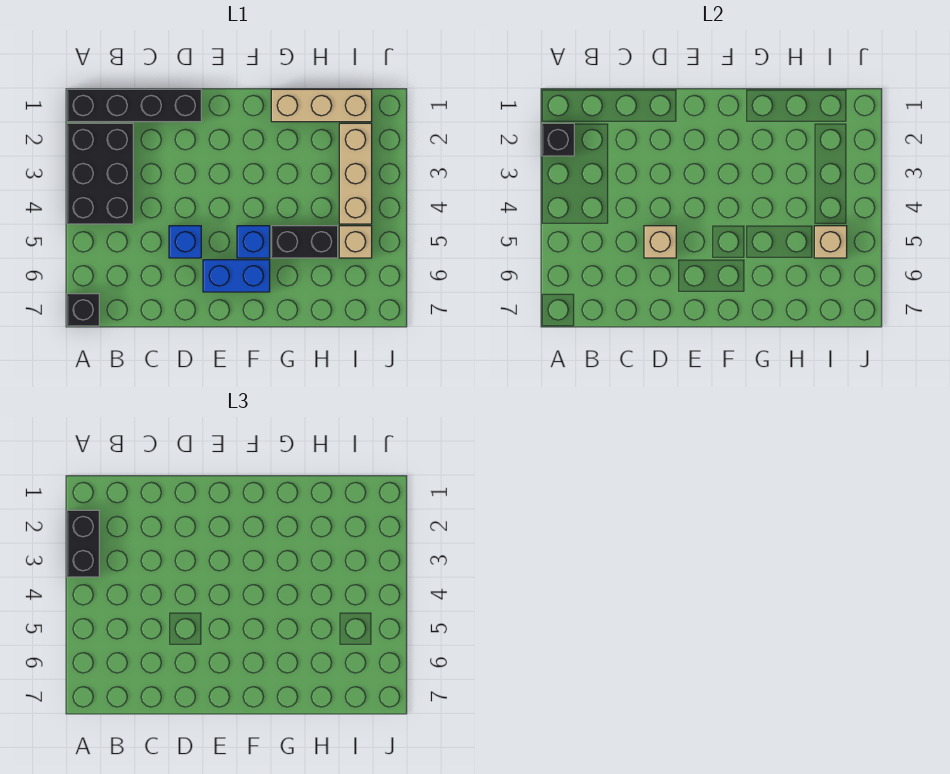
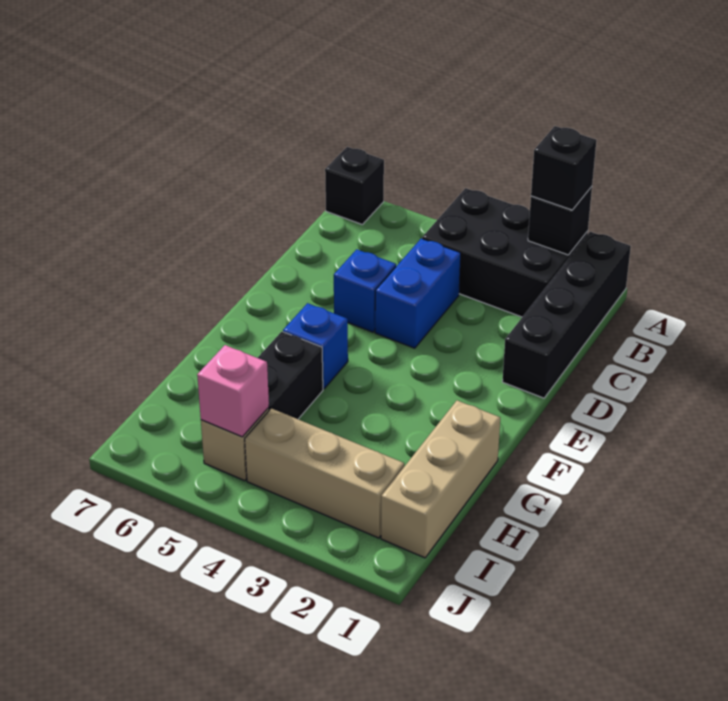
black brick A2:A3 level 3 -> black brick A2 level 3
tan brick D5 level 2 -> none
blue brick E6:F6 level 1 -> blue brick C4:D4 level 1
tan brick I5 level 2 -> pink brick I5 level 2

